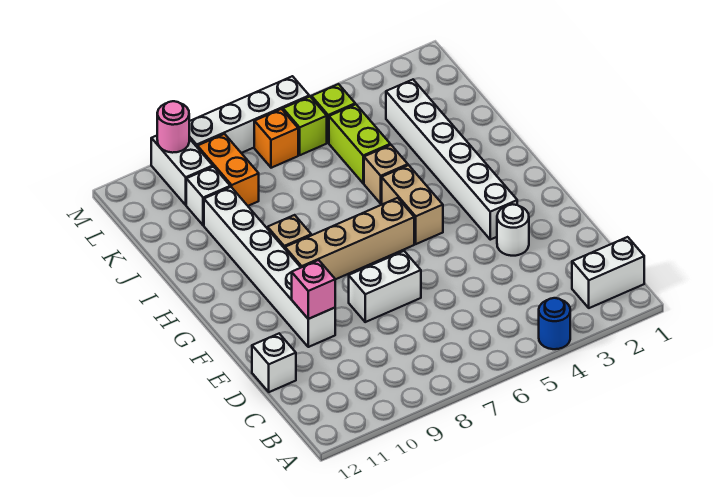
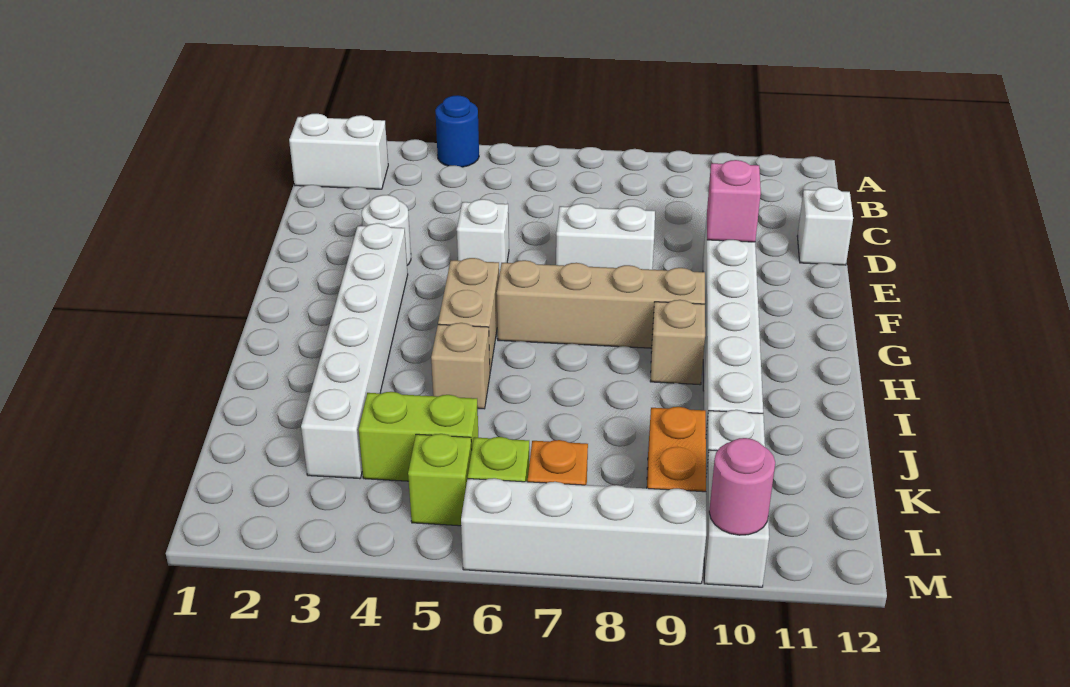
none -> white brick E5 level 1
lime brick J5:K5 level 1 -> lime brick K4:K5 level 1

